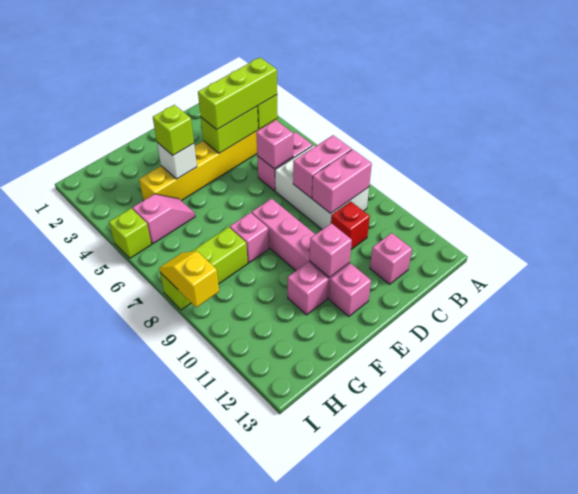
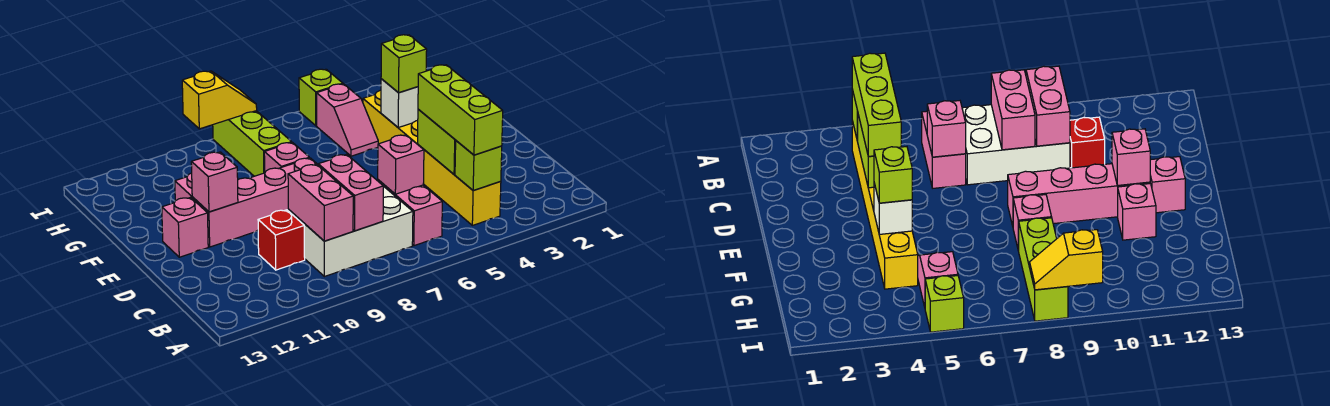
pink brick C12 level 1 -> none

